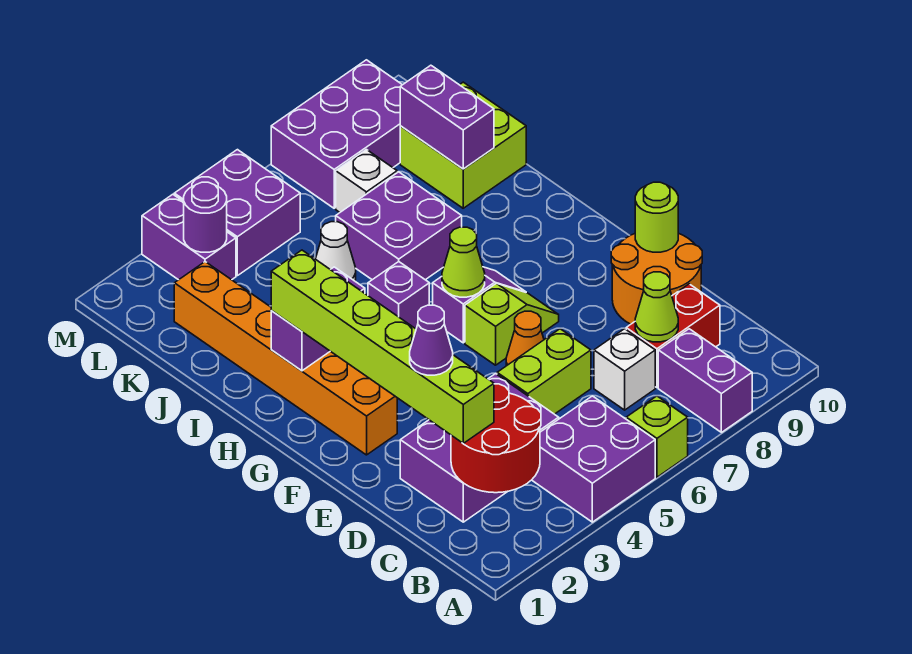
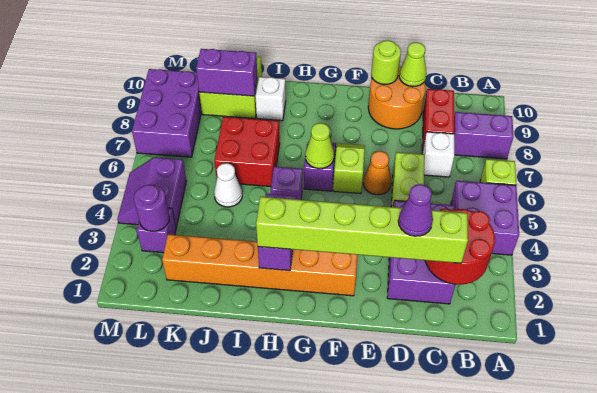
lime cone C8 level 2 -> lime cone D10 level 2
purple brick I6:J7 level 1 -> red brick I6:J7 level 1
white brick K7 level 1 -> white brick I9 level 1
purple brick L3:M3 level 1 -> purple brick L3 level 1
purple brick L4:M5 level 1 -> purple slope L4:M5 level 1 top L

